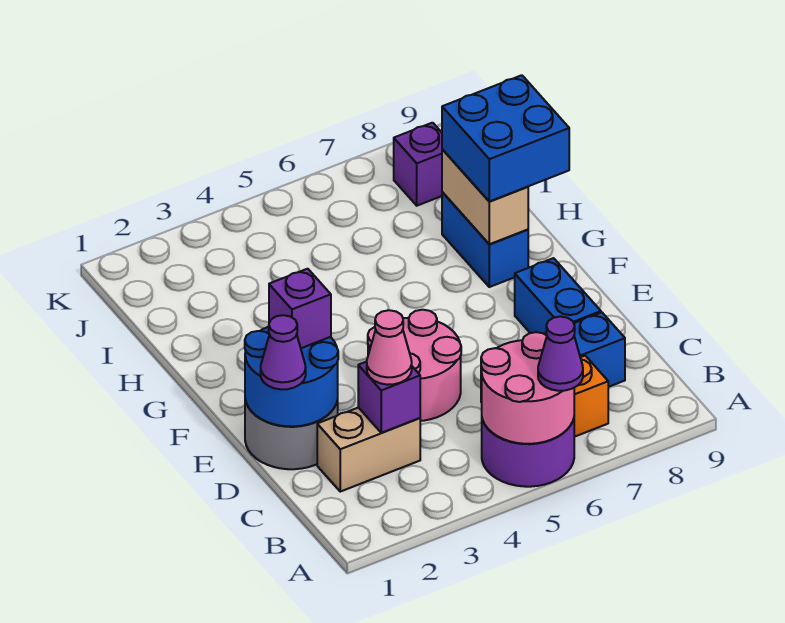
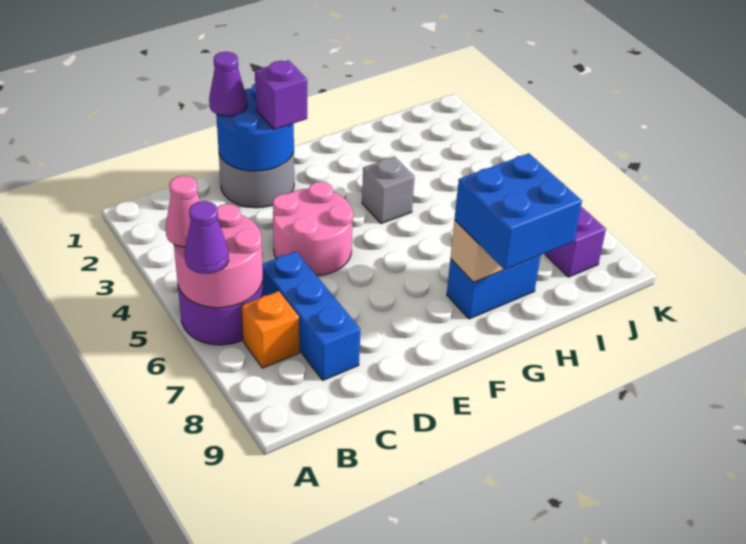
tan brick C2:C3 level 1 -> none
purple brick C3 level 2 -> none
pink cone C3 level 3 -> pink cone A5 level 3
blue brick D8:E8 level 1 -> none
none -> grey brick G4 level 1

